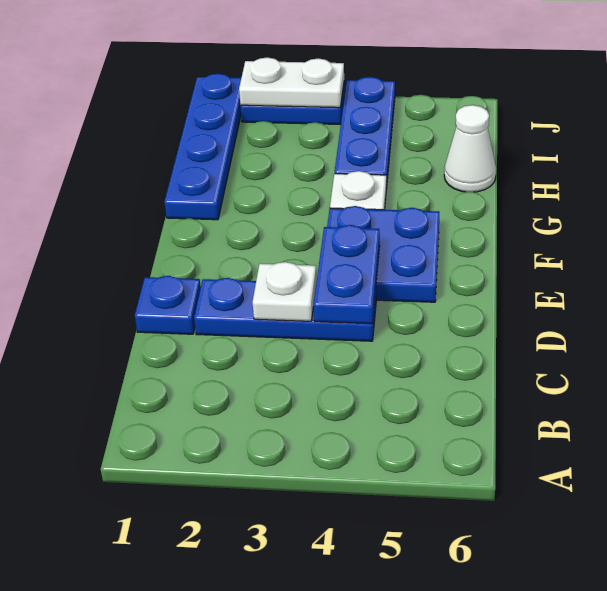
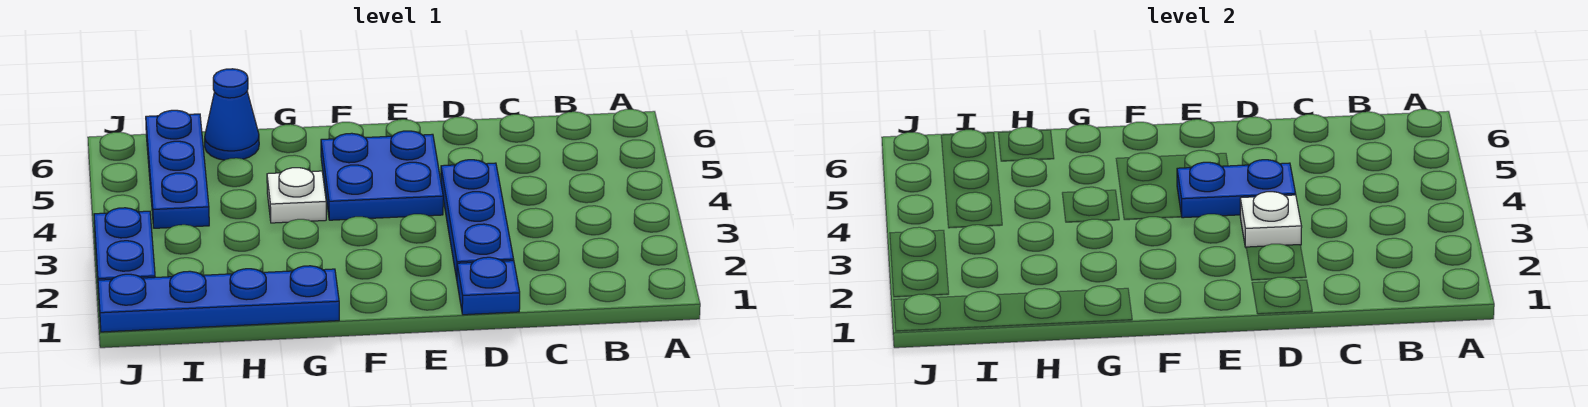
blue plate H4:J4 level 1 -> blue plate I4:I6 level 1
white cone H6 level 1 -> blue cone H6 level 1
white plate J2:J3 level 2 -> none

